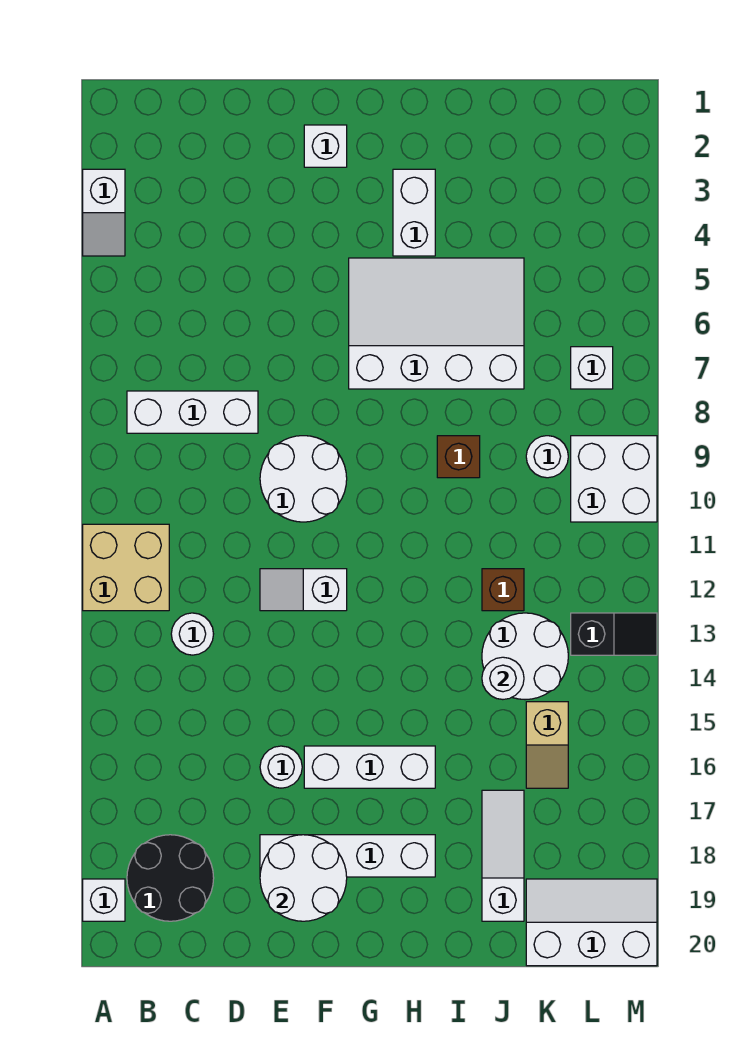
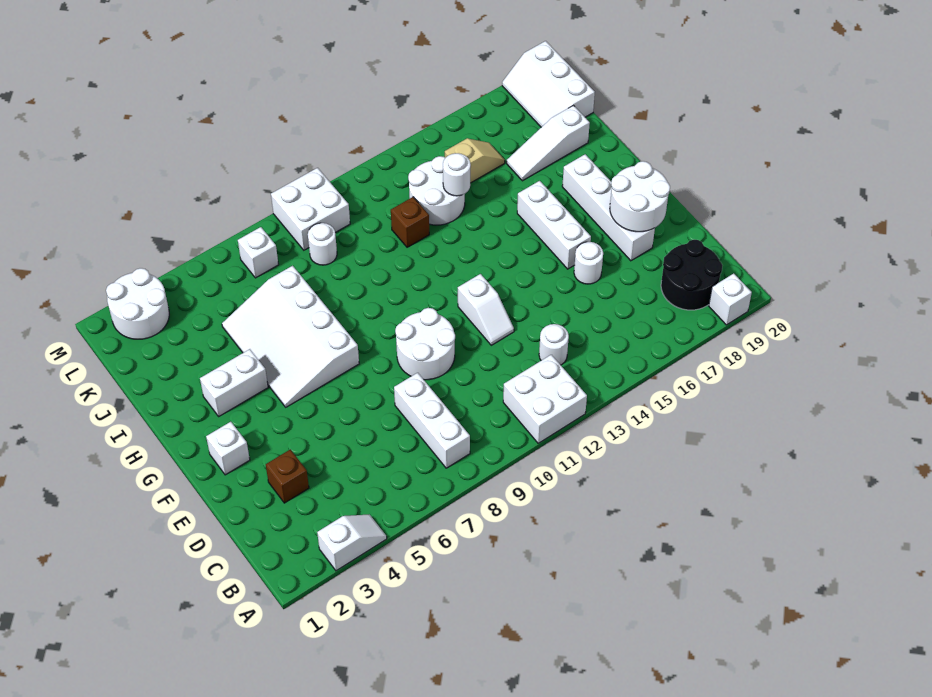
tan brick A11:B12 level 1 -> white brick A11:B12 level 1
brown brick I9 level 1 -> brown brick D3 level 1
none -> white round brick L2:M3 level 1
black slope L13:M13 level 1 top L -> none

